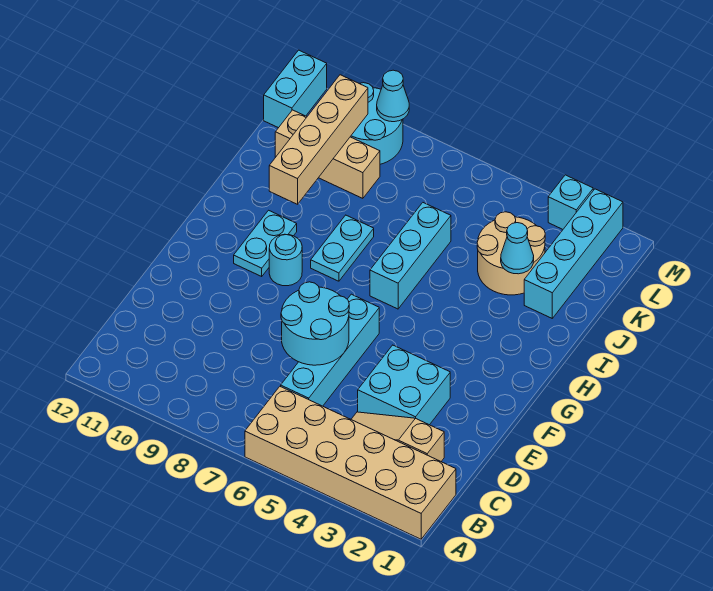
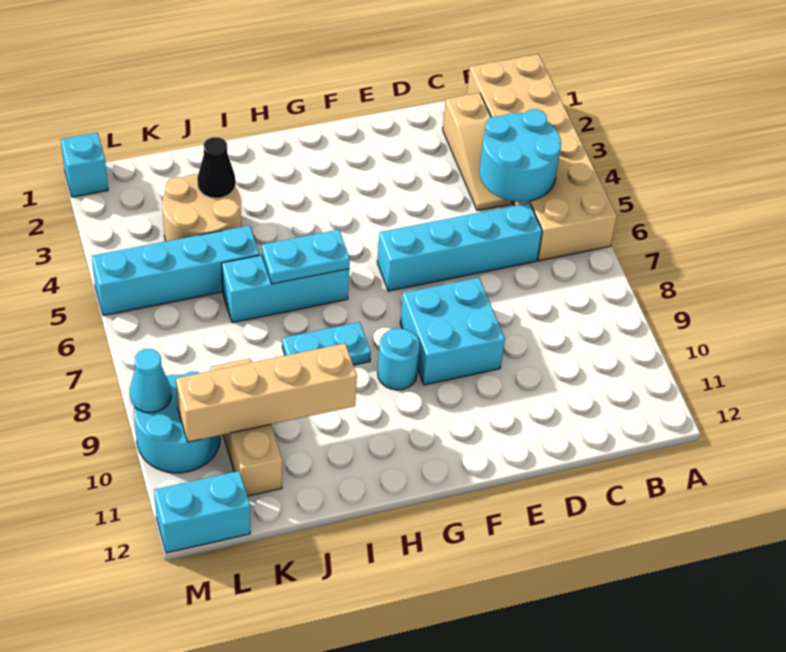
cyan brick D3:E4 level 1 -> cyan brick E8:F9 level 1
cyan round brick D6:E7 level 2 -> cyan round brick B4:C5 level 2
cyan plate G10:H10 level 1 -> cyan plate H6:I6 level 2
cyan brick J2:M2 level 1 -> cyan brick J5:M5 level 1
cyan cone J3 level 2 -> black cone J3 level 2
cyan brick M3 level 1 -> cyan brick M1 level 1

